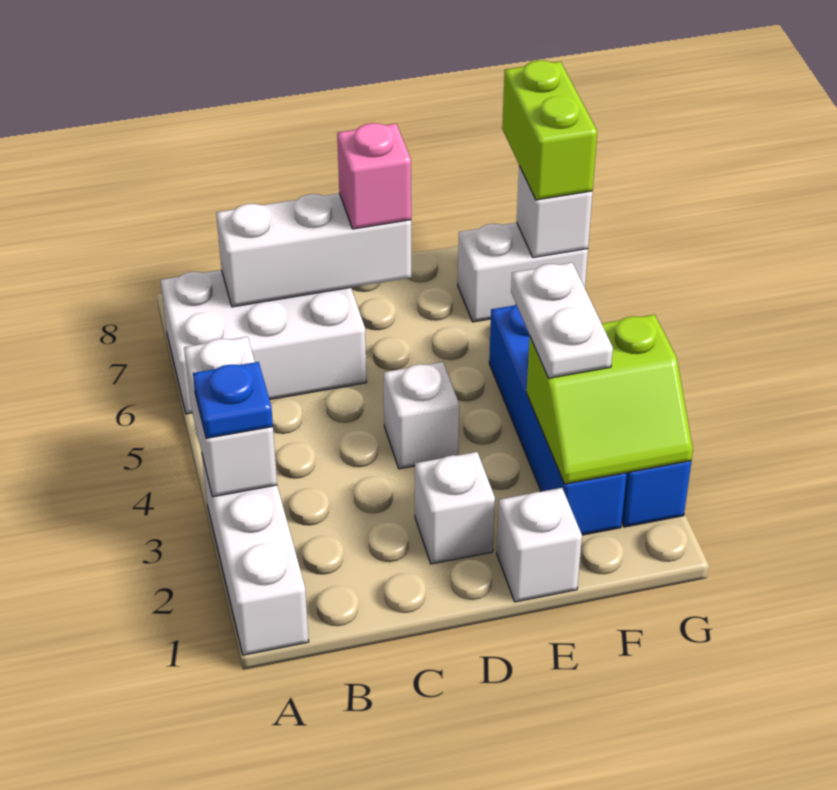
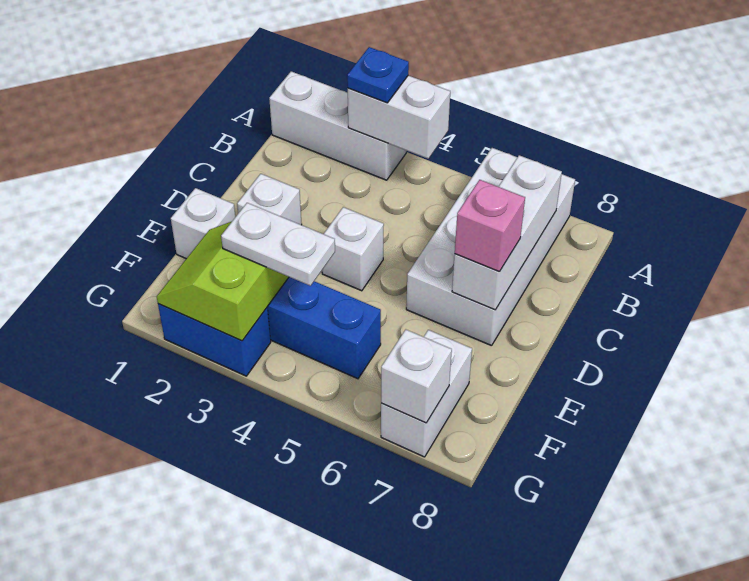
white brick A6:C7 level 1 -> white brick A6:D7 level 1
lime brick G7:G8 level 3 -> none

